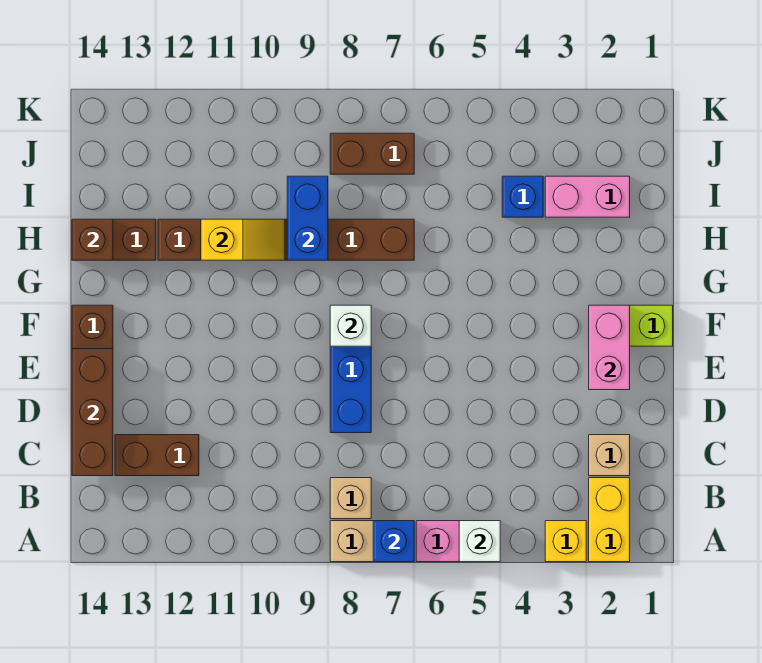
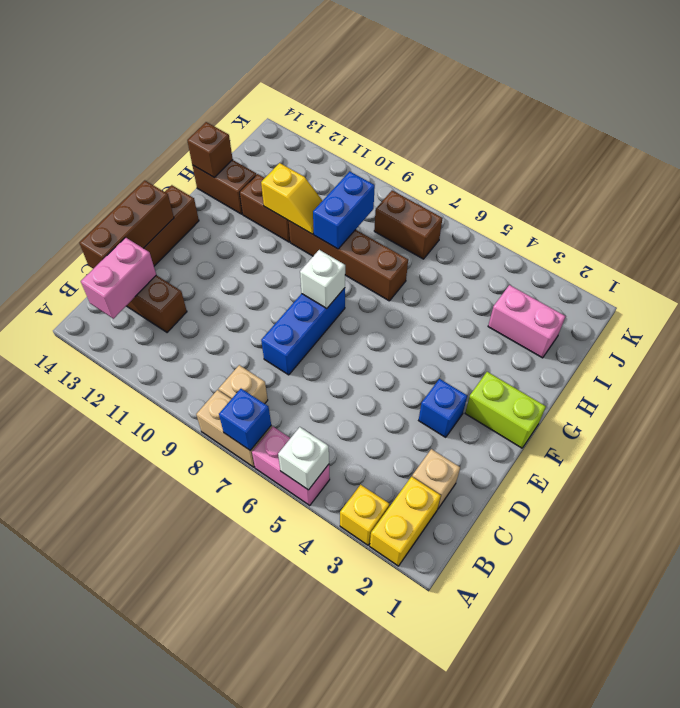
pink brick E2:F2 level 2 -> pink brick B13:C13 level 2
blue brick I4 level 1 -> blue brick E3 level 1

